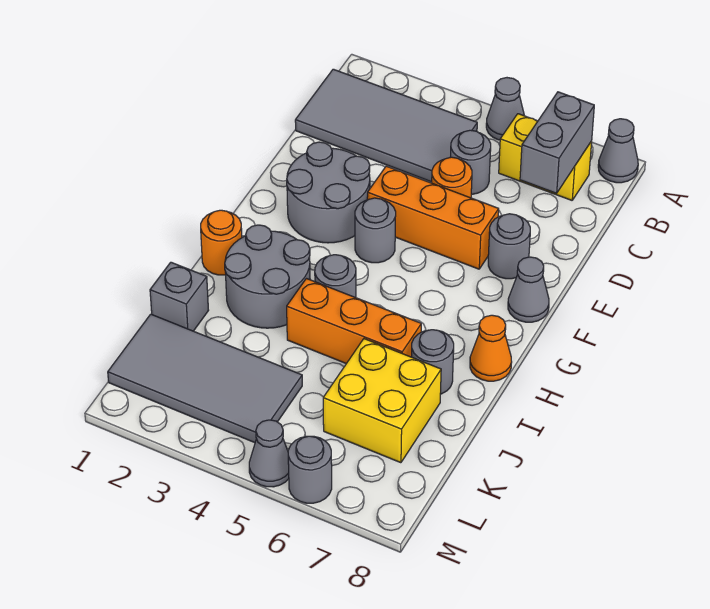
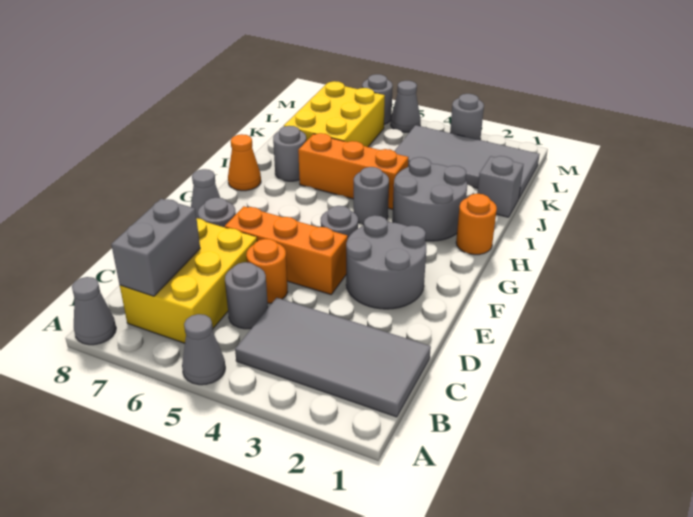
yellow brick B6:B7 level 1 -> yellow brick B6:D7 level 1
yellow brick J6:K7 level 1 -> yellow brick J6:L7 level 1
none -> grey round brick M3 level 1

